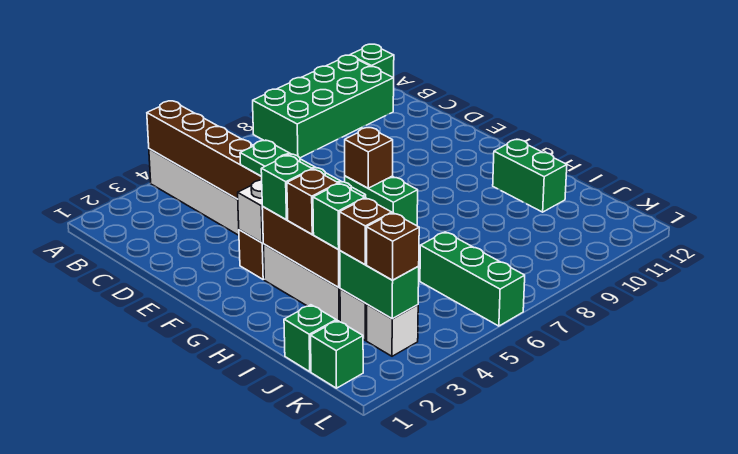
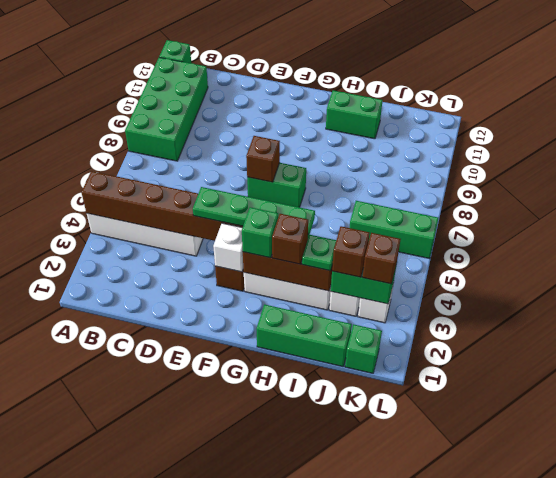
green brick I3 level 3 -> green plate I3 level 3
green brick J1 level 1 -> green brick H1:J1 level 1

